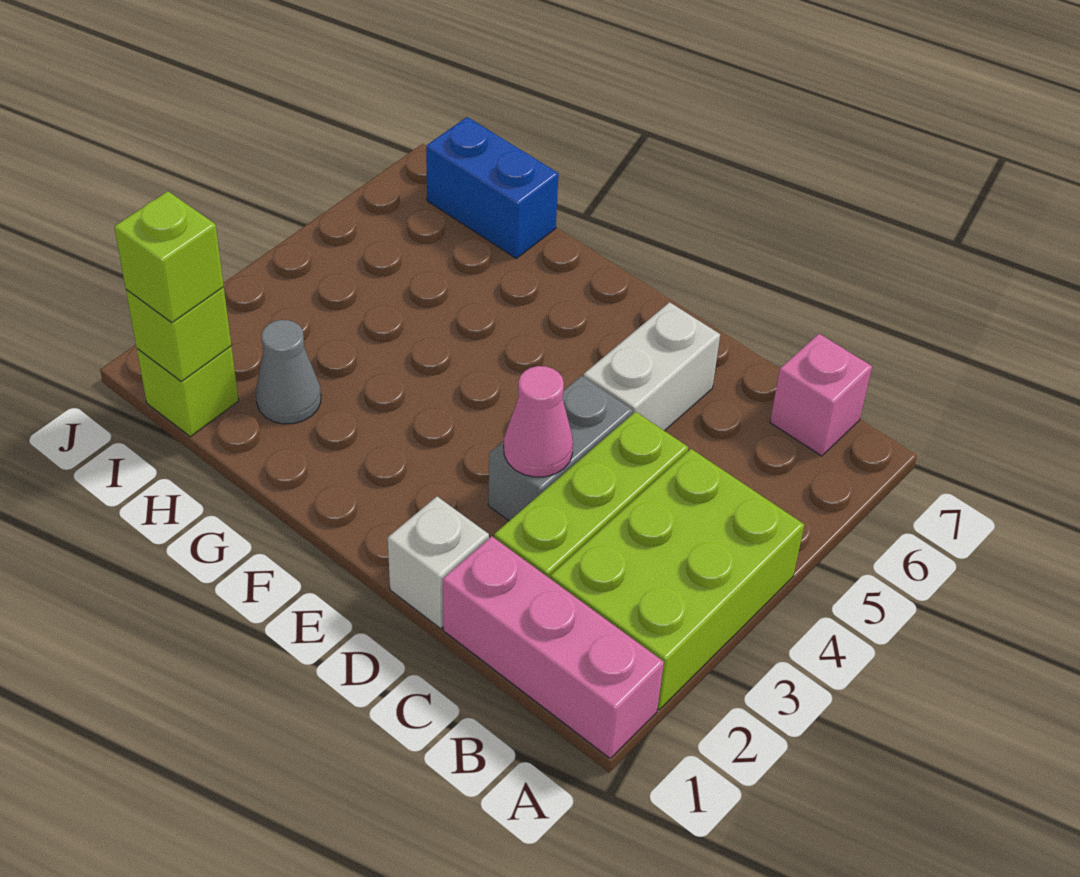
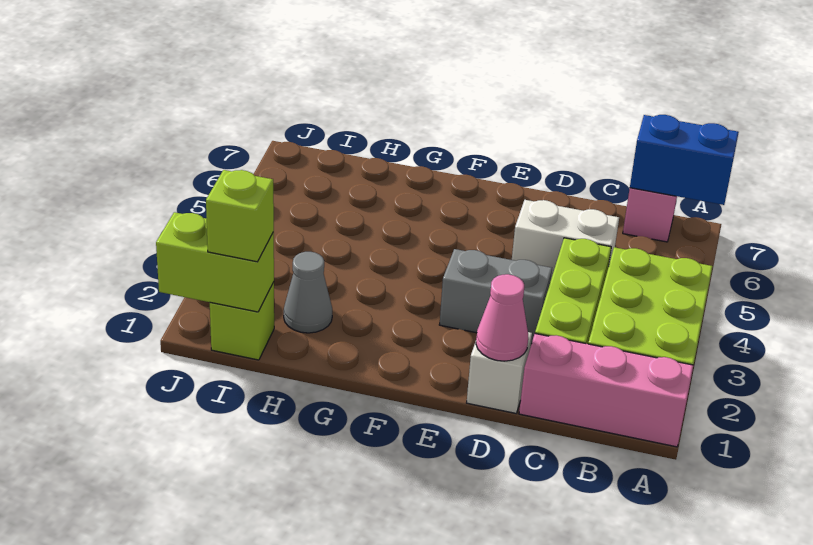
grey brick D3:D4 level 1 -> grey brick D3:E3 level 1
pink cone D3 level 2 -> pink cone D1 level 2
white brick D5:D6 level 1 -> white brick C5:D5 level 1
blue brick H7:I7 level 1 -> blue brick A7:B7 level 2
lime brick I1 level 2 -> lime brick I1:J1 level 2

